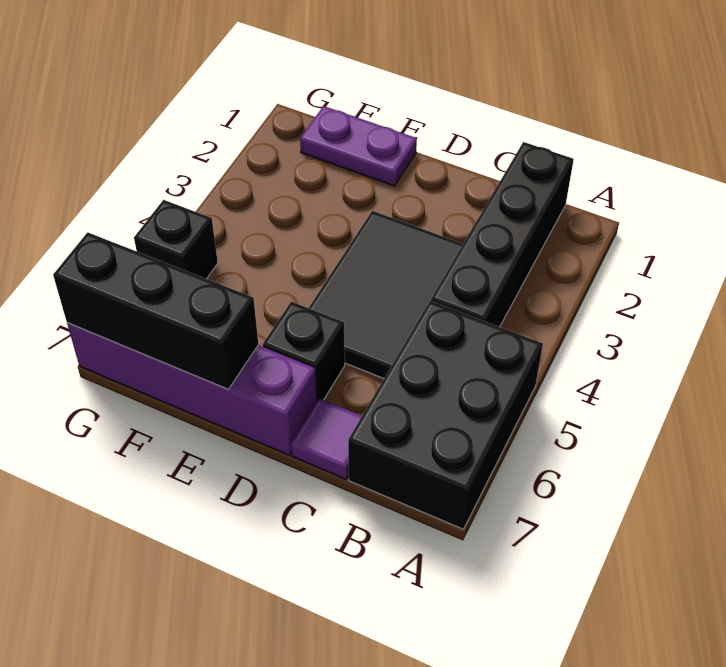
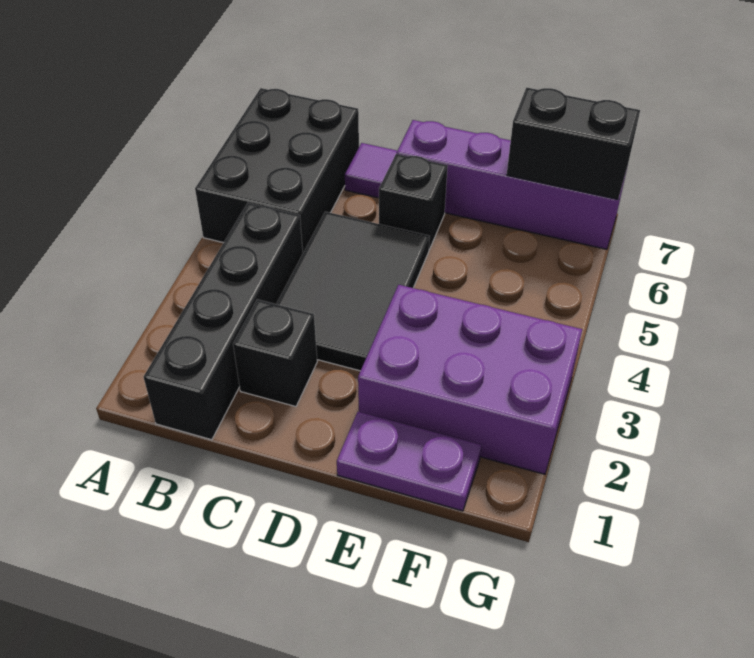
none -> purple brick E2:G3 level 1
black brick E7:G7 level 2 -> black brick F7:G7 level 2
black brick G5 level 1 -> black brick C2 level 1

